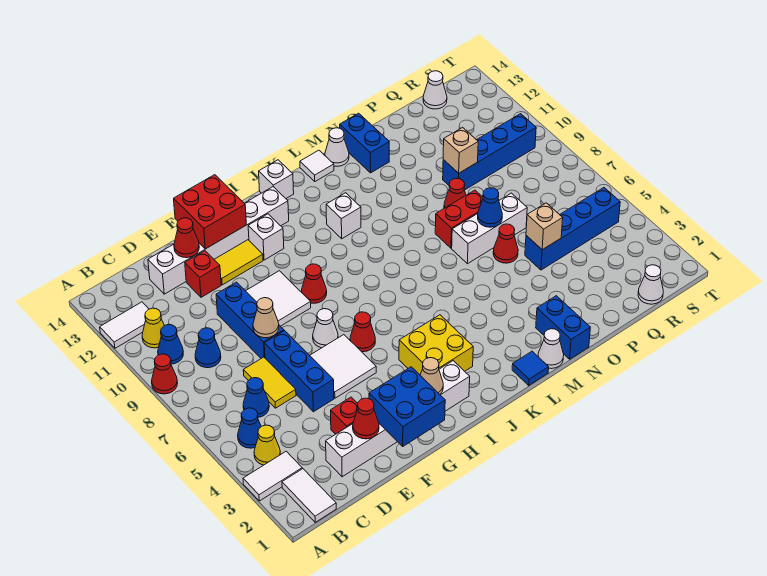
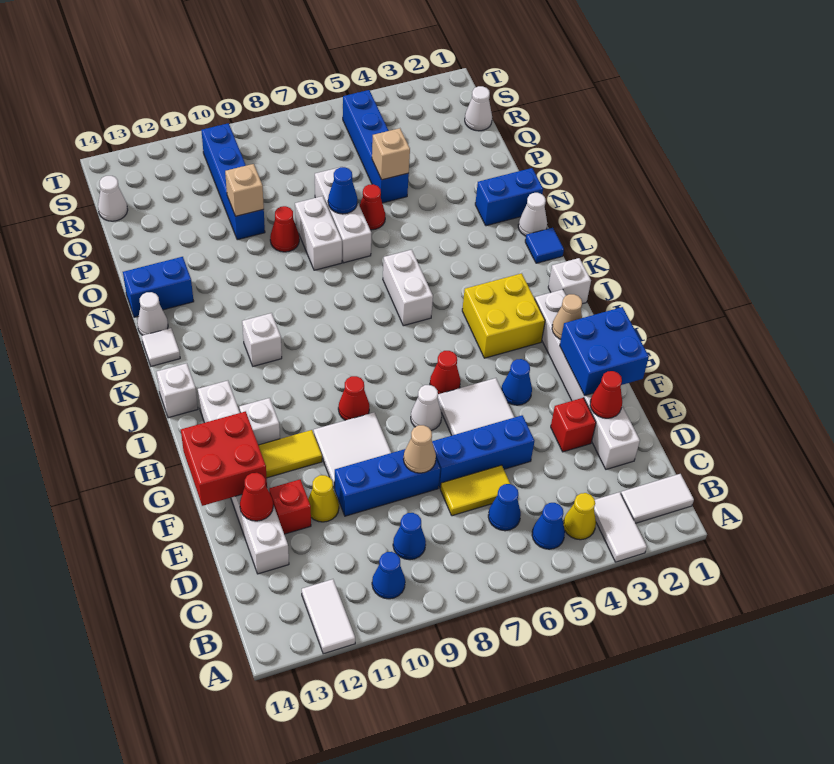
red cone A9 level 1 -> none
yellow cone B11 level 1 -> yellow cone E11 level 1
yellow tile F12:G12 level 1 -> yellow tile G11:G12 level 1
none -> blue cone G4 level 1
none -> white brick J1 level 1
none -> white brick K6:L6 level 1
red brick N8:O8 level 1 -> white brick N8:O8 level 1

